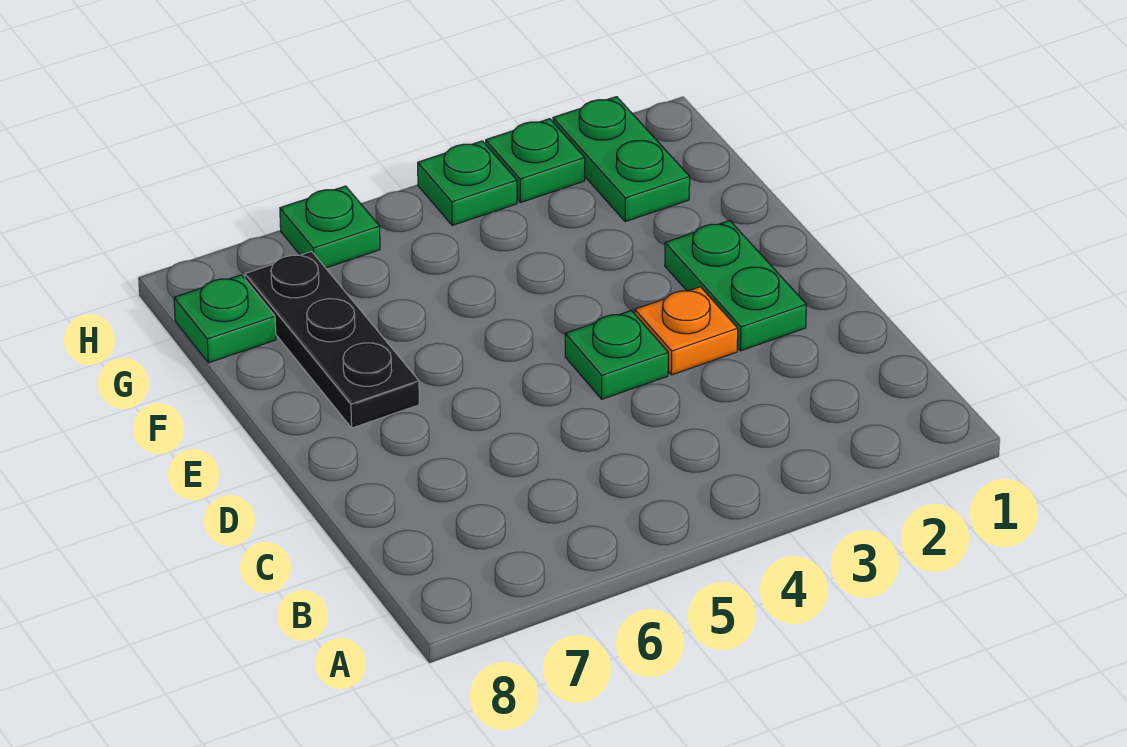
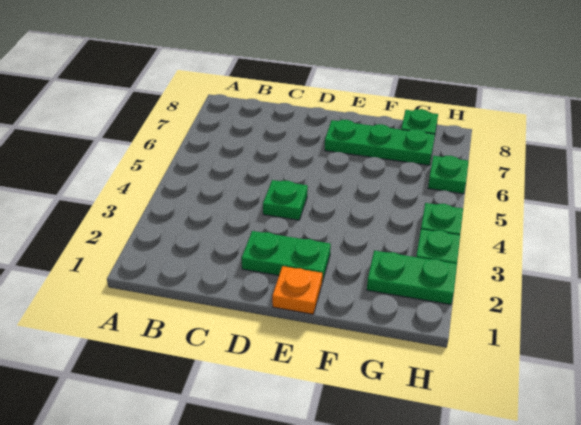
orange plate D3 level 1 -> orange plate E1 level 1
black plate E7:G7 level 1 -> green plate E7:G7 level 1

